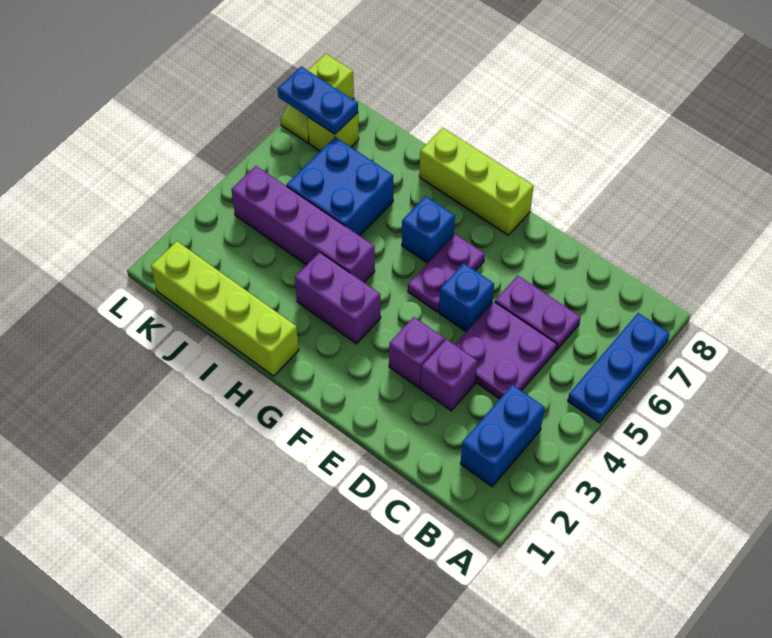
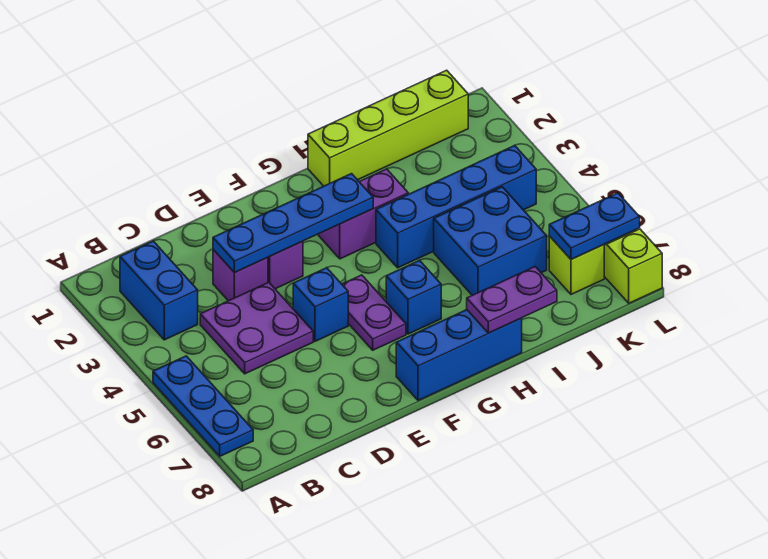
purple plate C6:D6 level 1 -> purple plate H8:I8 level 2
none -> blue plate D3:G3 level 2
lime brick F8:H8 level 1 -> blue brick F8:H8 level 1
purple brick H4:K4 level 1 -> blue brick H4:K4 level 1

